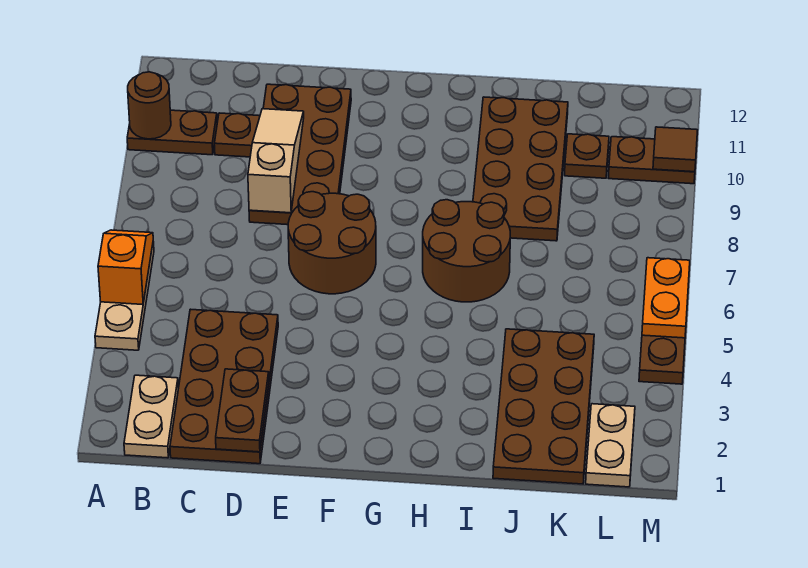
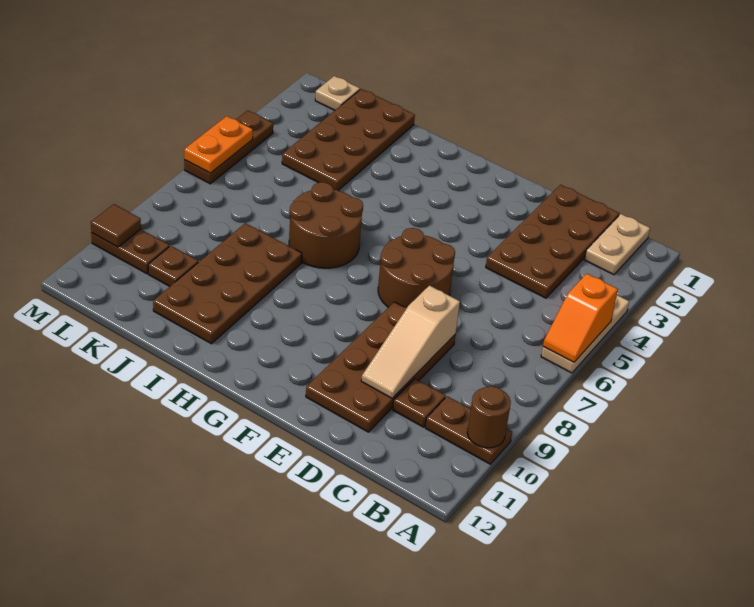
brown plate D1:D2 level 2 -> none
tan plate L1:L2 level 1 -> tan plate L1 level 1

